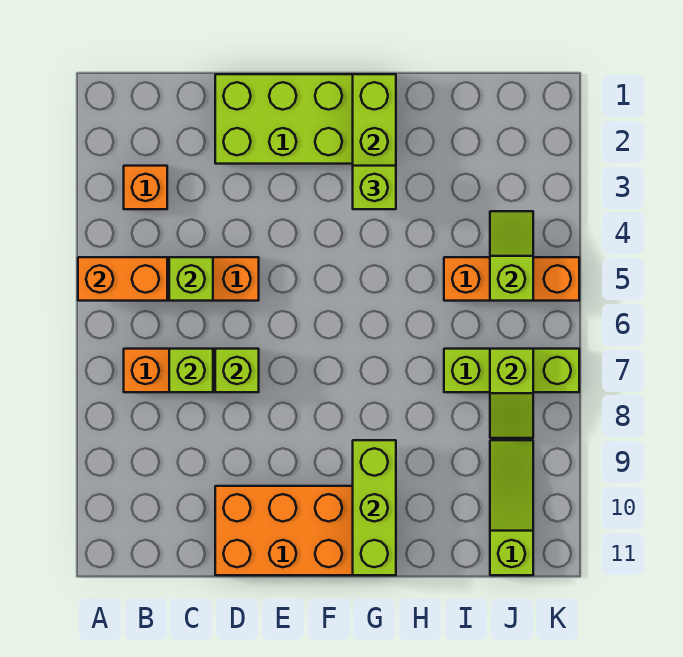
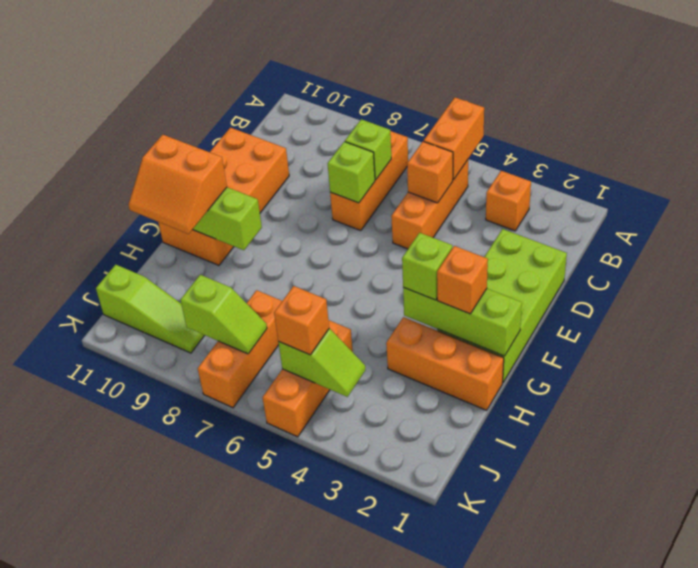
lime brick C5 level 2 -> orange brick C5 level 2
none -> orange brick G2 level 3
none -> orange slope G10:H11 level 3 top G
none -> orange brick H1:H3 level 1
lime brick I7:K7 level 1 -> orange brick I7:K7 level 1
none -> orange brick J5 level 3
lime slope J7:J8 level 2 top 7 -> lime slope J7:J8 level 2 top 8

